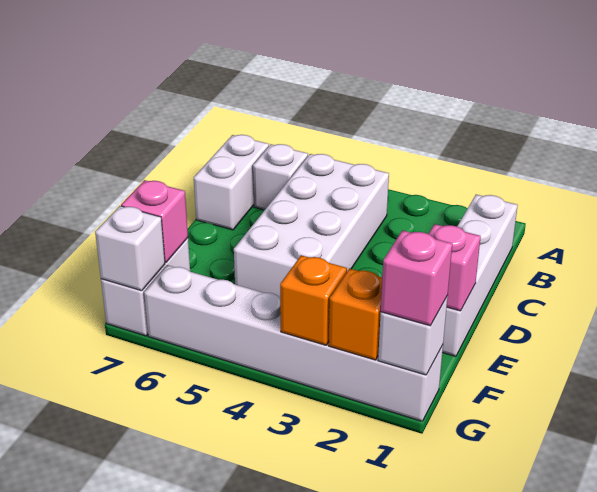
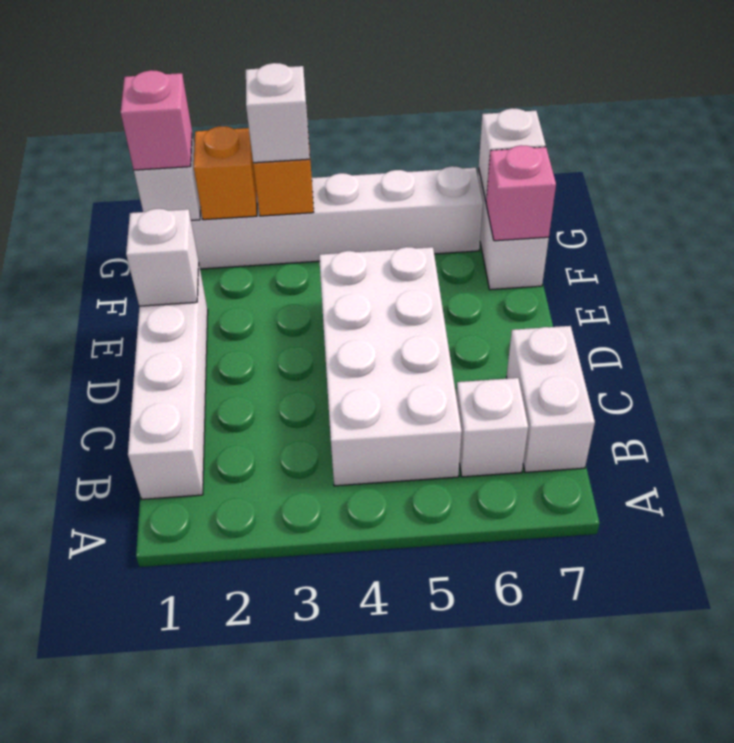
pink brick E1 level 2 -> white brick E1 level 2
none -> white brick G3 level 3

